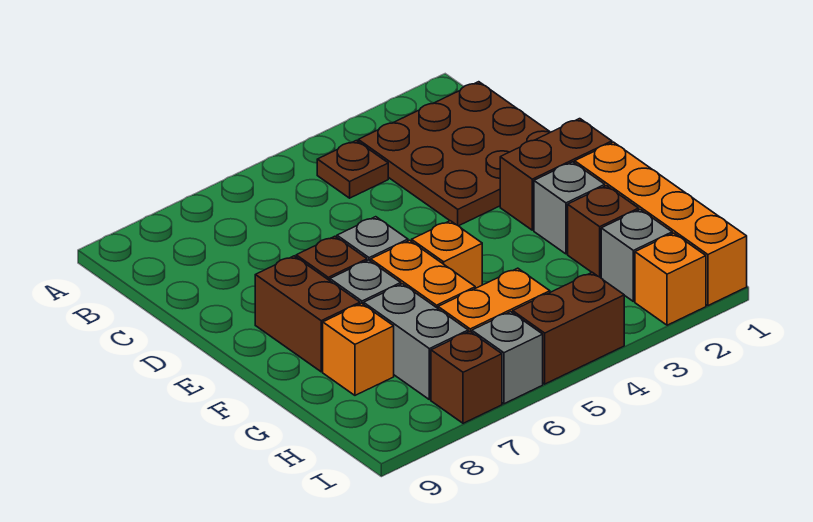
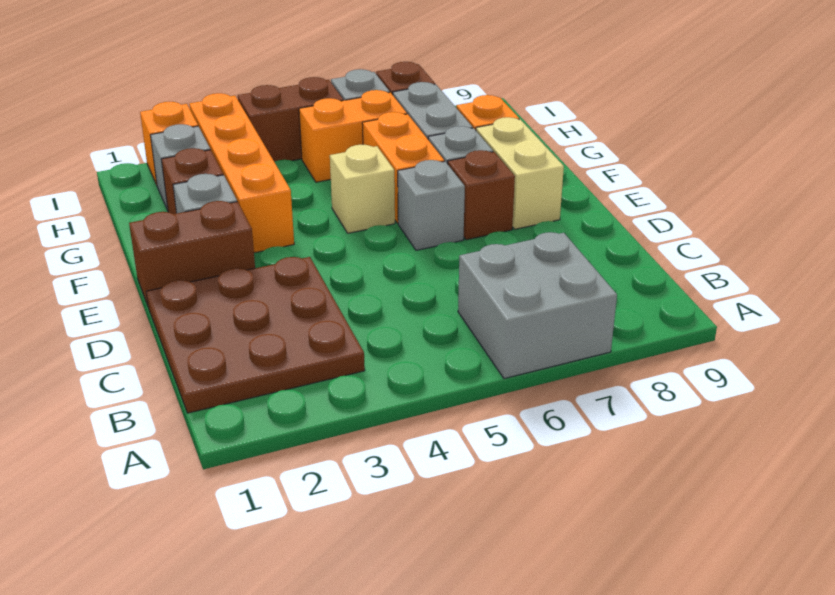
none -> grey brick A6:B7 level 1
brown plate B4 level 1 -> none
brown brick E8:F8 level 1 -> tan brick E8:F8 level 1
orange brick F1:I1 level 1 -> orange brick F3:I3 level 1
orange brick F5 level 1 -> tan brick F5 level 1

